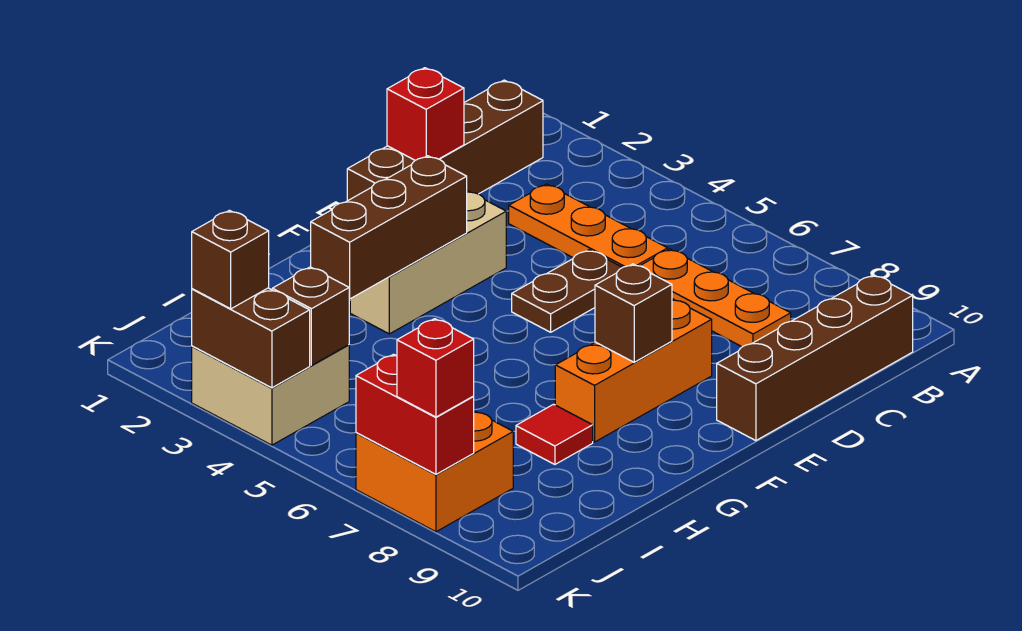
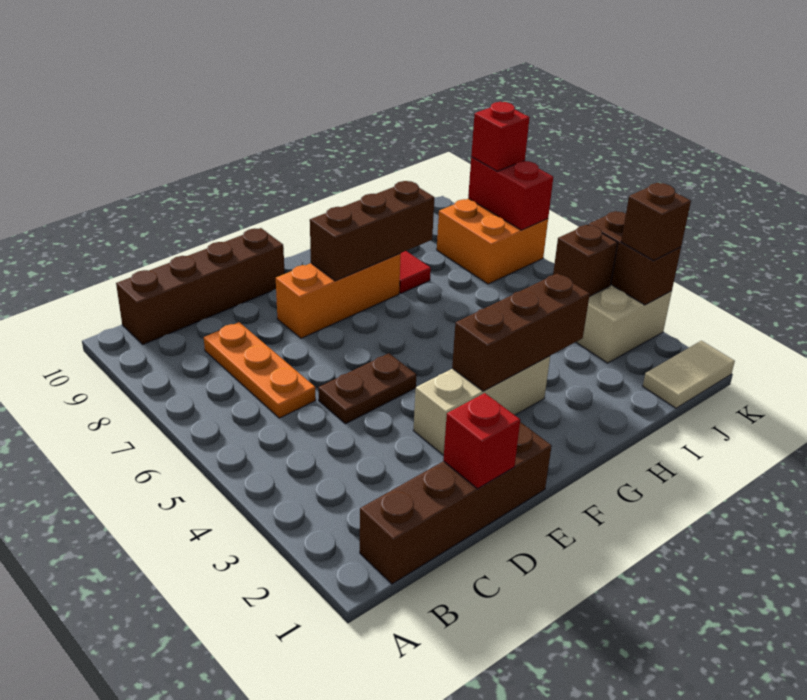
orange plate C3:C5 level 1 -> none
brown brick F8 level 2 -> brown brick F8:H8 level 2
none -> tan tile J1:K1 level 1

